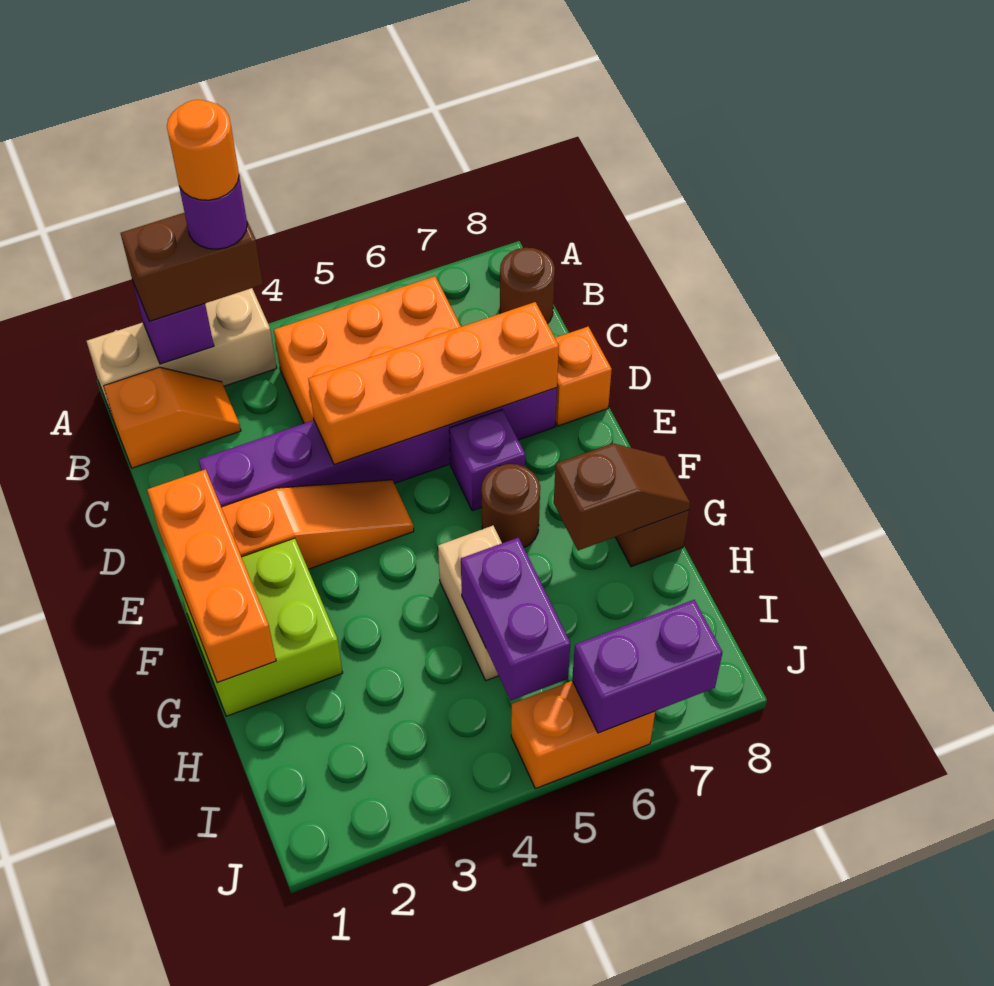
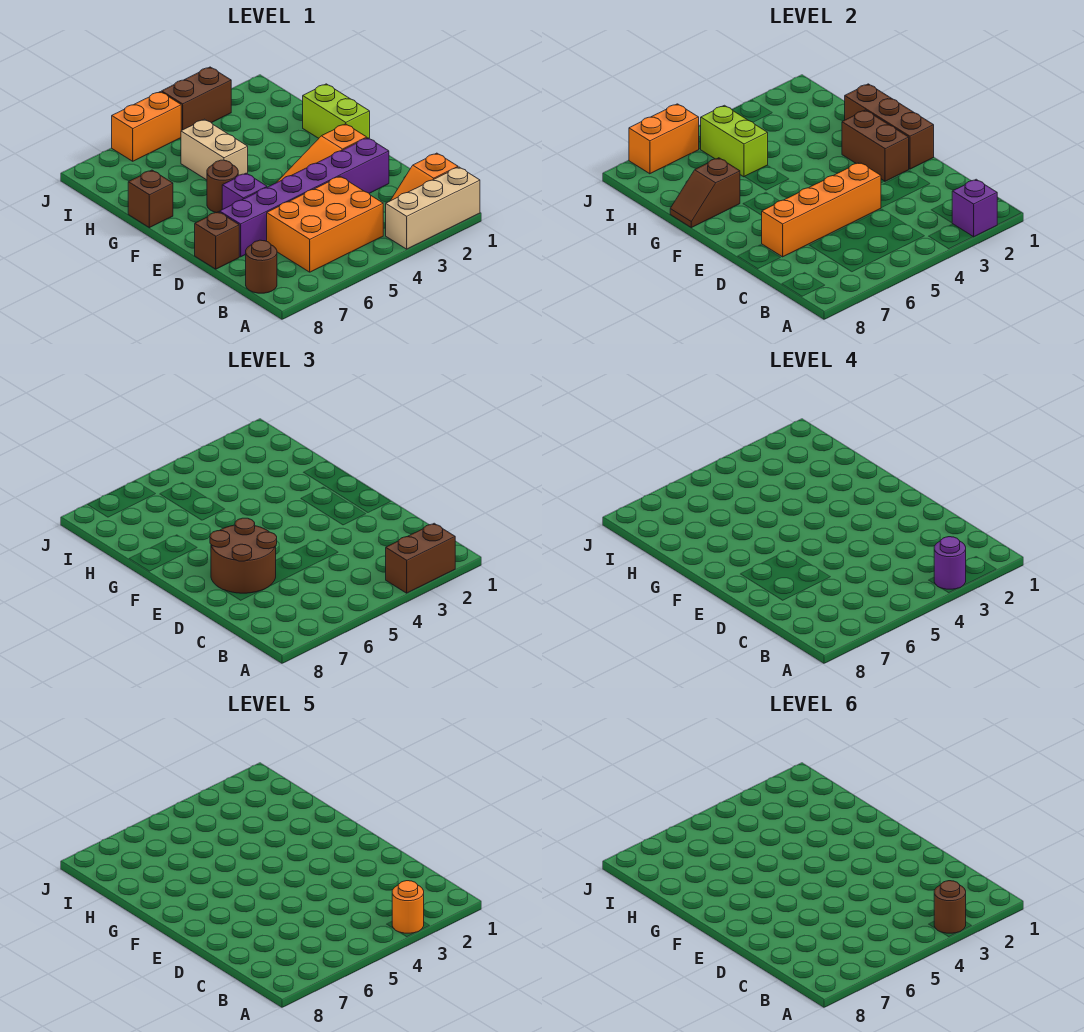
none -> brown round brick A3 level 6
none -> brown round brick D6:E7 level 3
orange brick D8 level 1 -> brown brick D8 level 1
orange brick E1:G1 level 2 -> brown brick E1:G1 level 2
none -> brown brick E2:F2 level 2
lime brick F1:G2 level 1 -> lime brick F1:G1 level 1
purple brick H5:I5 level 2 -> lime brick H5:I5 level 2
none -> brown brick J3:J4 level 1
purple brick J6:J7 level 2 -> orange brick J6:J7 level 2

